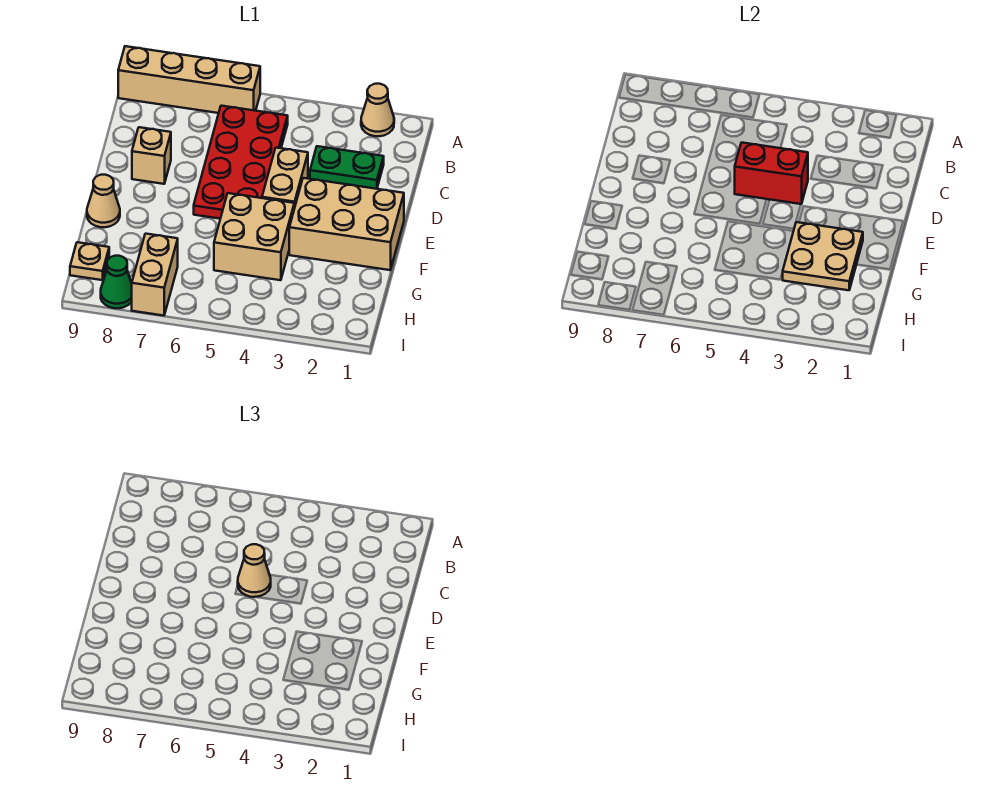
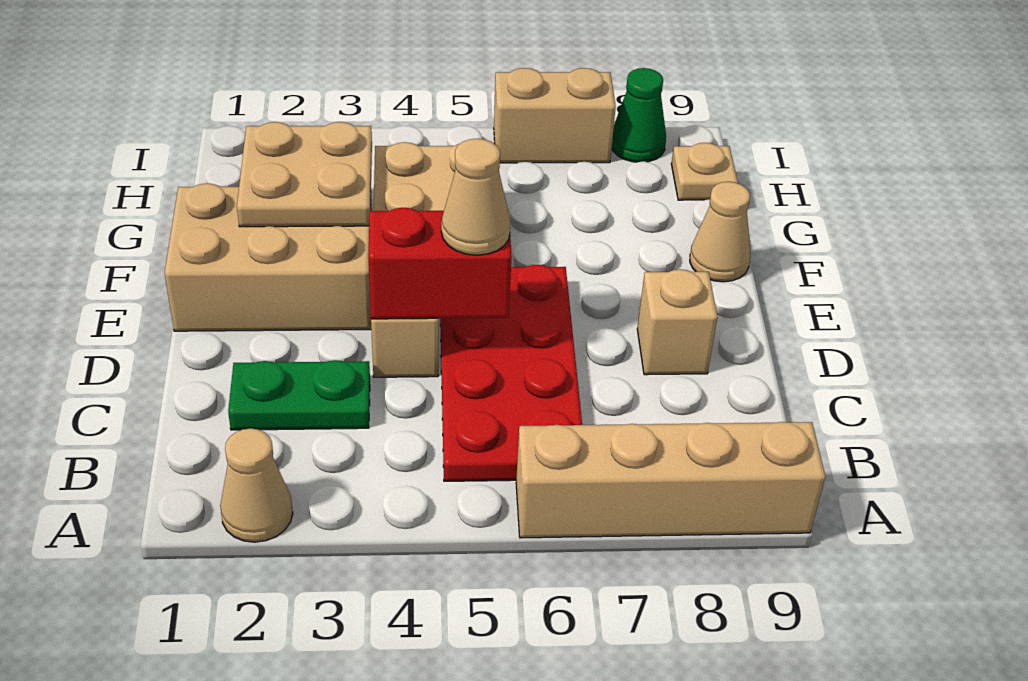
tan brick H7:I7 level 1 -> tan brick I6:I7 level 1

